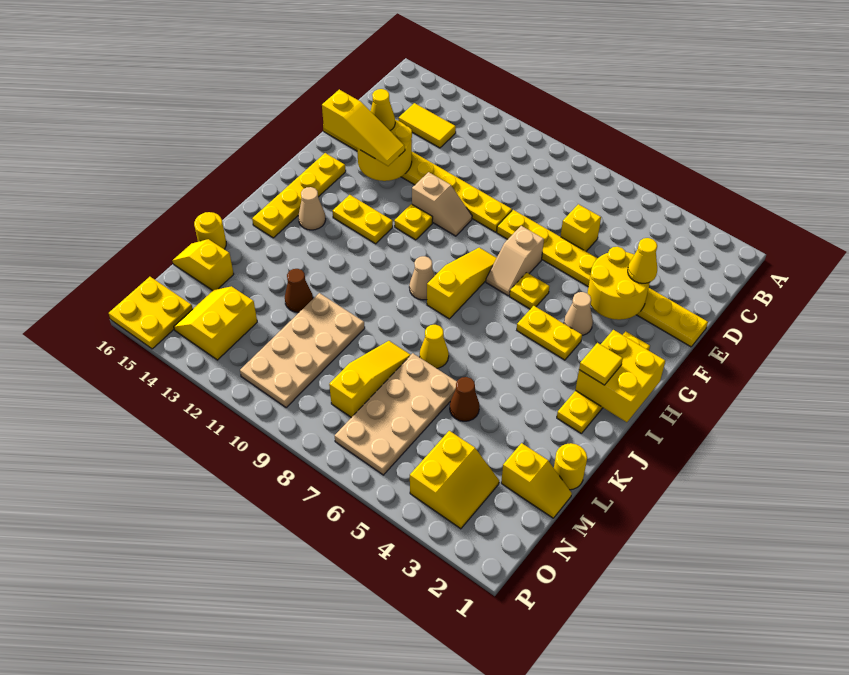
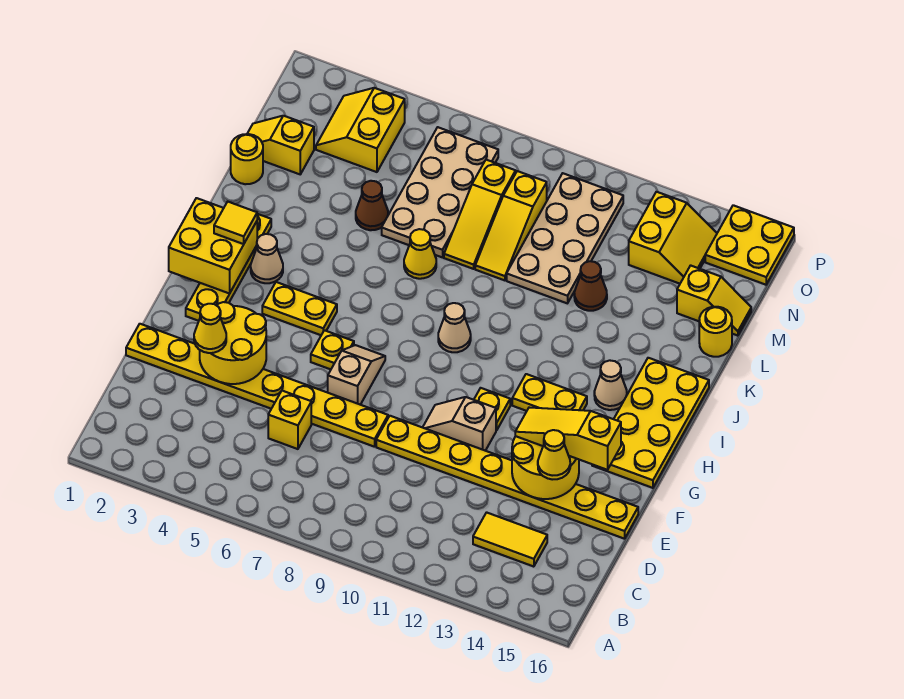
tan cone G4 level 1 -> tan cone I3 level 1
yellow slope G8:I8 level 1 top I -> yellow slope L9:N9 level 1 top N
yellow plate G15:J15 level 1 -> yellow plate G15:J16 level 1

